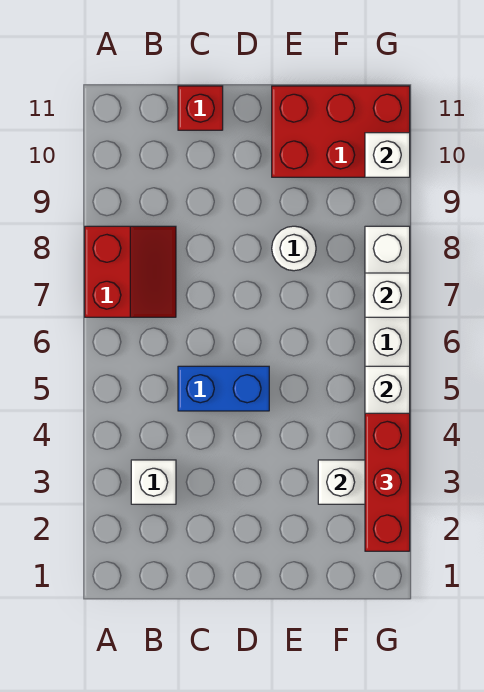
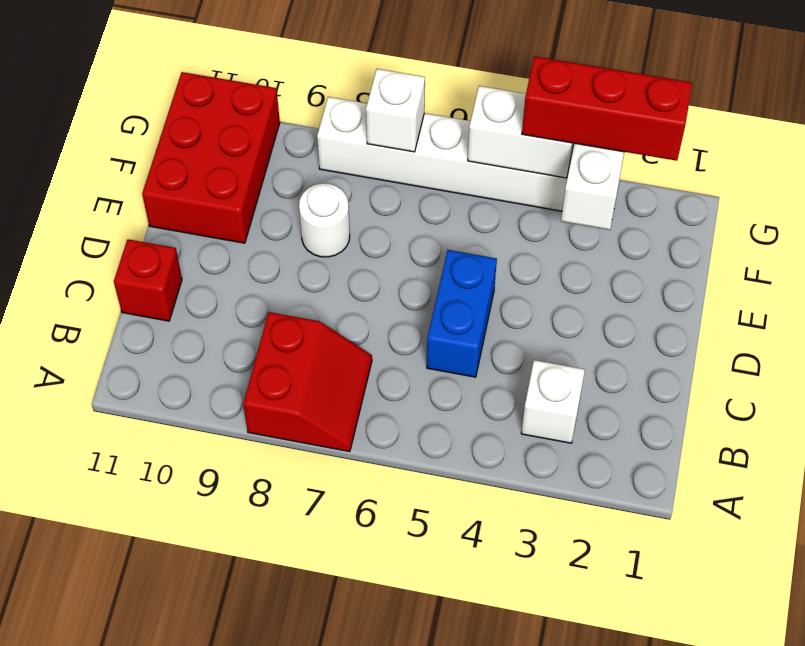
red slope A7:B8 level 1 top A -> red slope A7:B8 level 1 top 8
white brick G10 level 2 -> none

